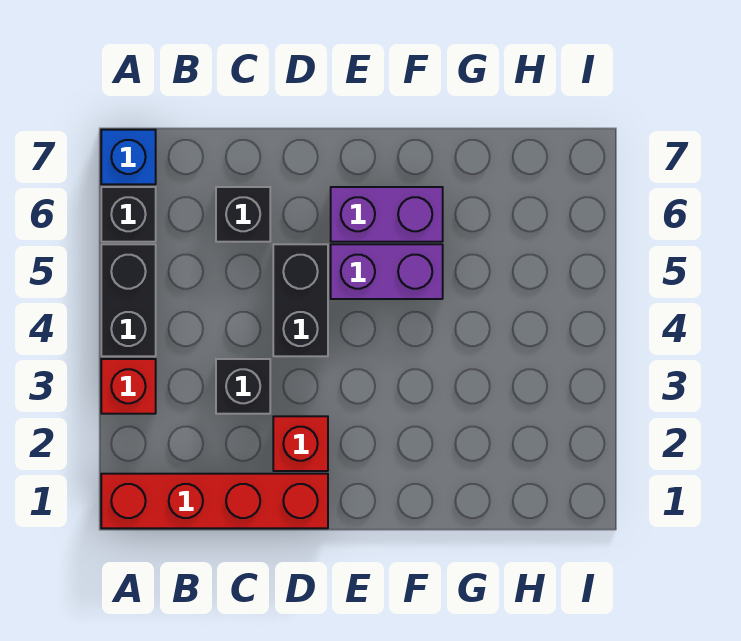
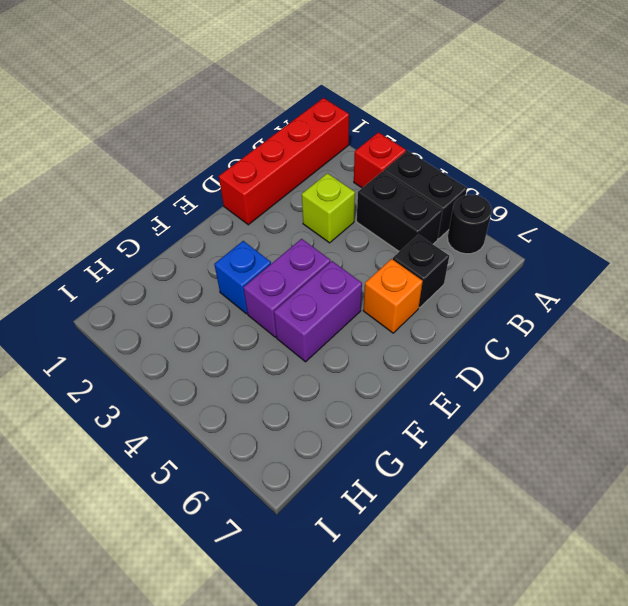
black brick A6 level 1 -> black round brick A6 level 1
blue brick A7 level 1 -> blue brick F3 level 1
black brick C3 level 1 -> lime brick C3 level 1
red brick D2 level 1 -> none
black brick D4:D5 level 1 -> black brick B4:B5 level 1
none -> orange brick D6 level 1
purple brick E6:F6 level 1 -> purple brick E4:F4 level 1

